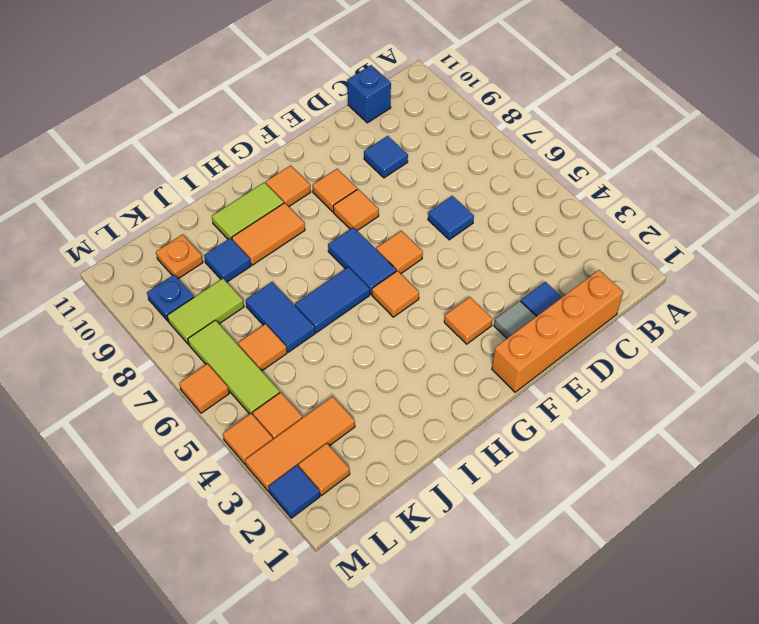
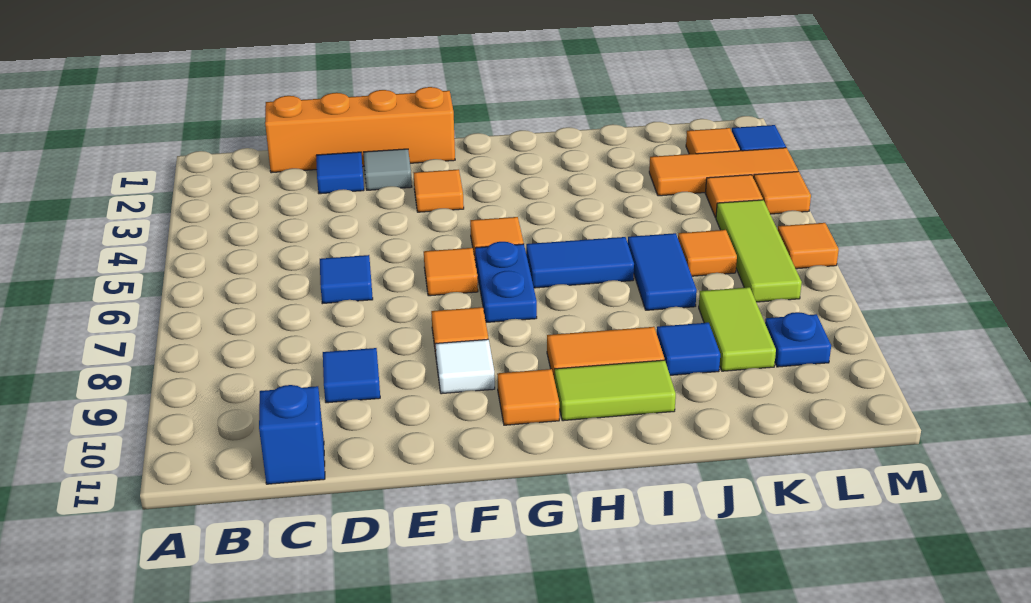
orange tile F9 level 1 -> white tile F9 level 1
blue tile G6:G7 level 1 -> blue plate G6:G7 level 1
lime tile K8:L8 level 1 -> lime tile K8:K9 level 1
orange plate K10 level 1 -> none

